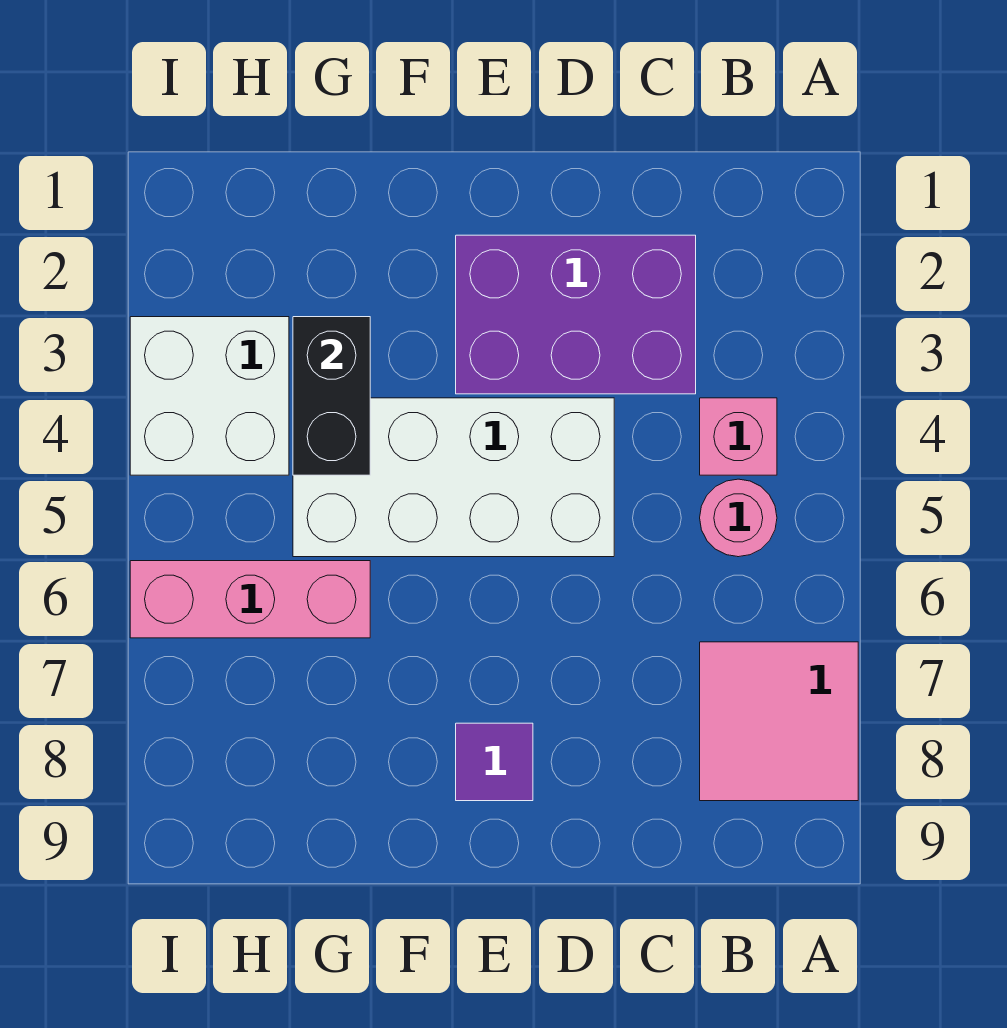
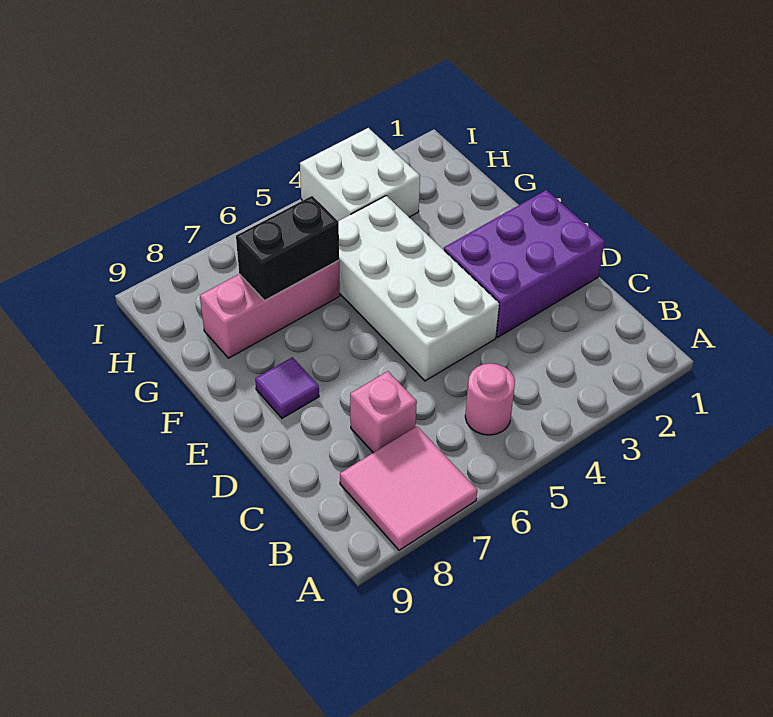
pink brick B4 level 1 -> pink brick C7 level 1
purple brick C2:E3 level 1 -> purple brick D1:E3 level 1
black brick G3:G4 level 2 -> black brick G6:G7 level 2
pink brick G6:I6 level 1 -> pink brick G6:G8 level 1

